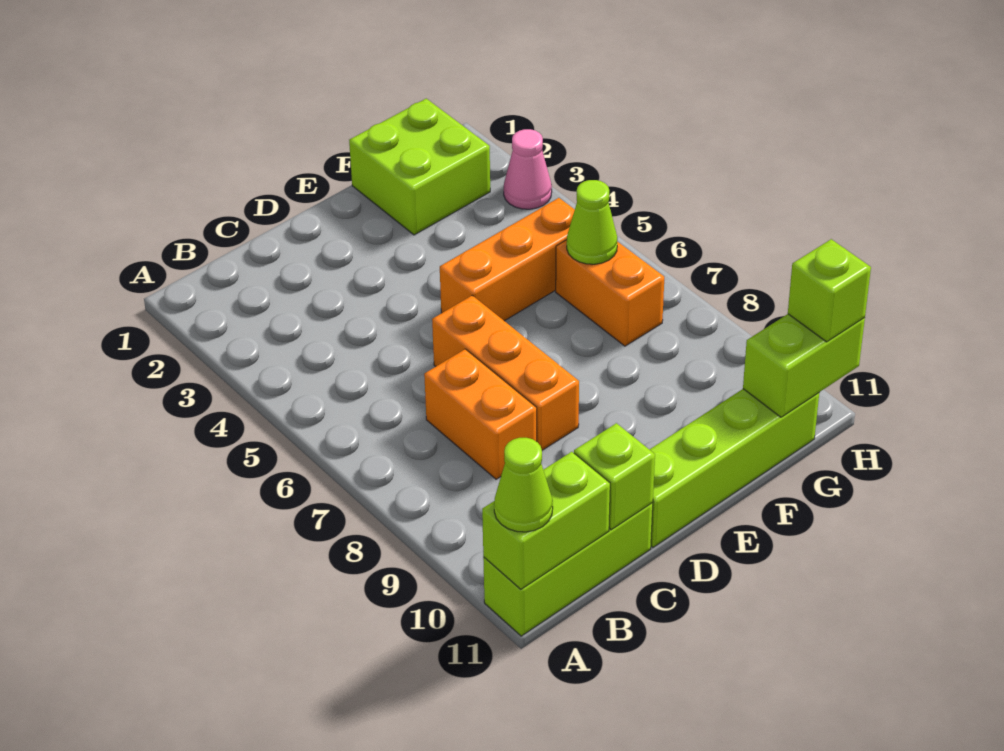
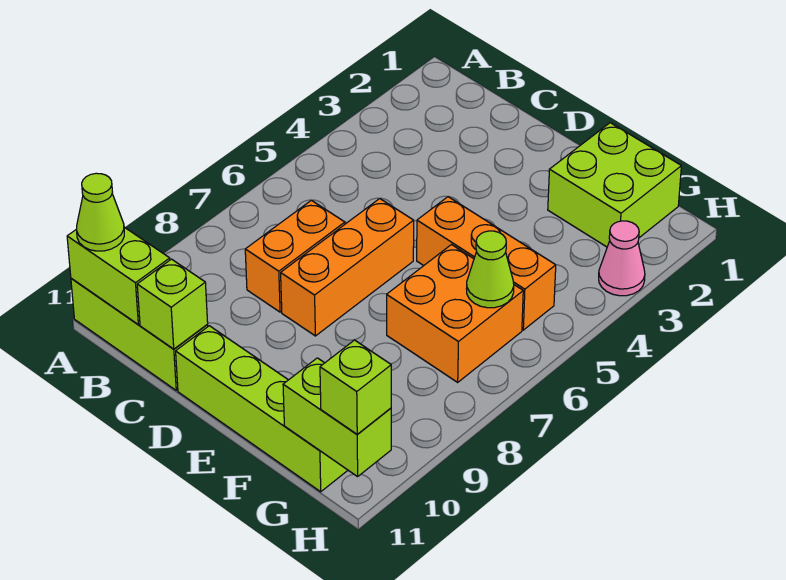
orange brick G6:G7 level 1 -> orange brick F6:G7 level 1

